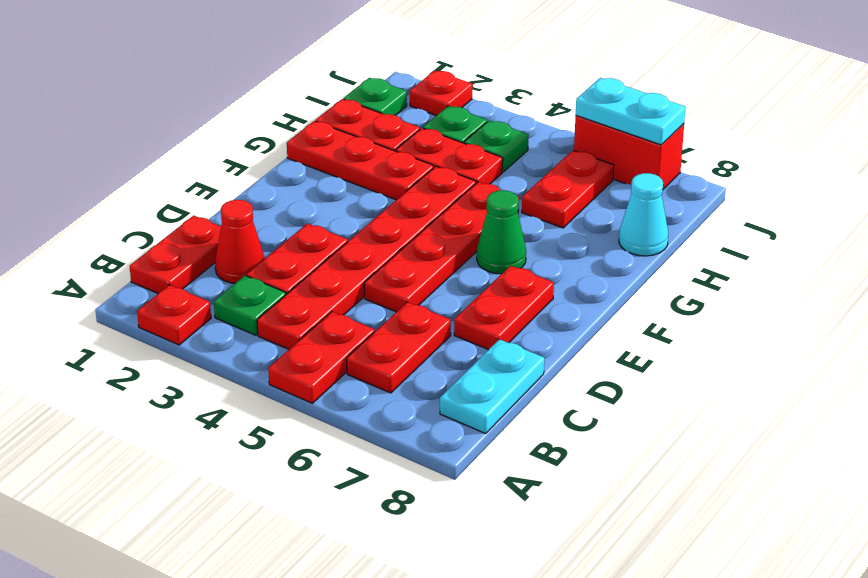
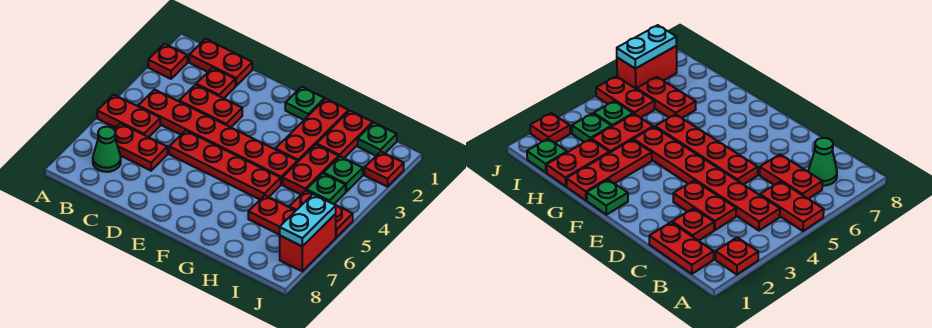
green plate B3 level 1 -> green plate F1 level 1
cyan plate B8:C8 level 1 -> none
red cone C2 level 1 -> red plate C2 level 1
red plate D7:E7 level 1 -> red plate I5:J5 level 1
green cone F6 level 1 -> green cone B7 level 1
cyan cone H8 level 1 -> none

